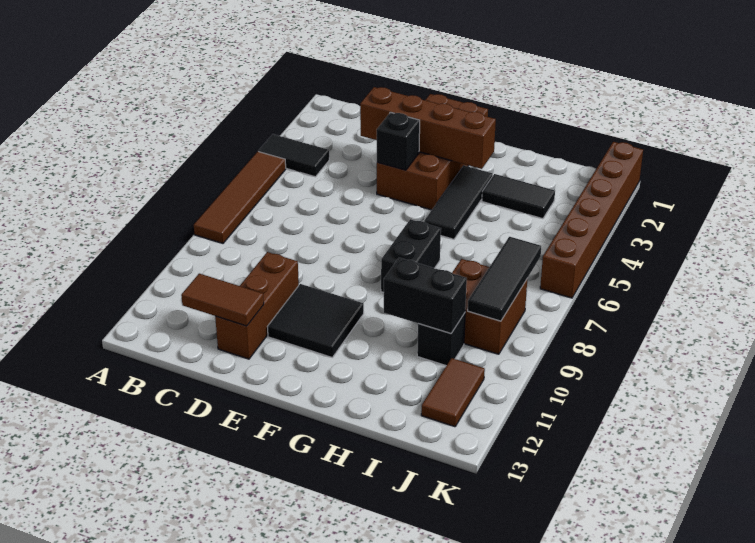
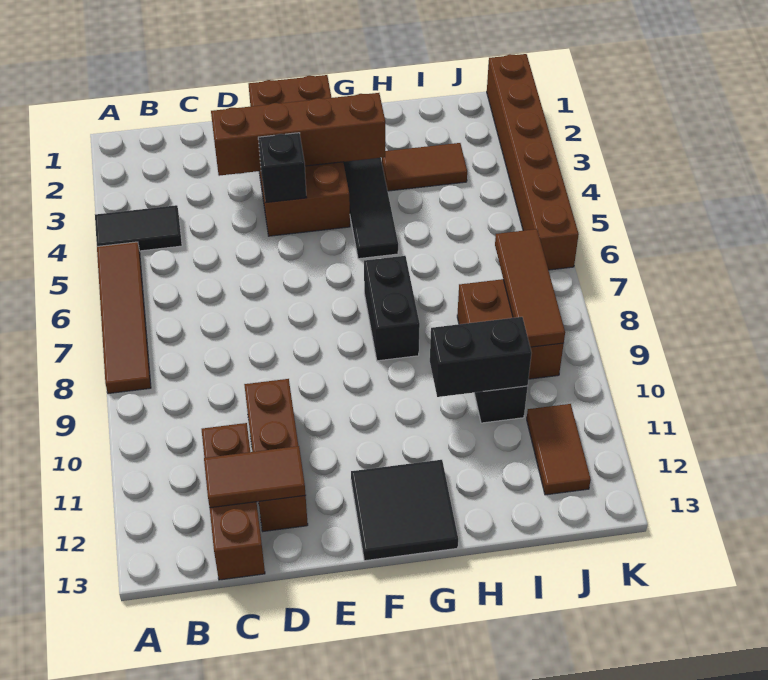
none -> brown brick C11:C13 level 1
black tile E10:F11 level 1 -> black tile F12:G13 level 1
black tile H3:I3 level 1 -> brown tile H3:I3 level 1
black tile J7:J9 level 2 -> brown tile J7:J9 level 2

